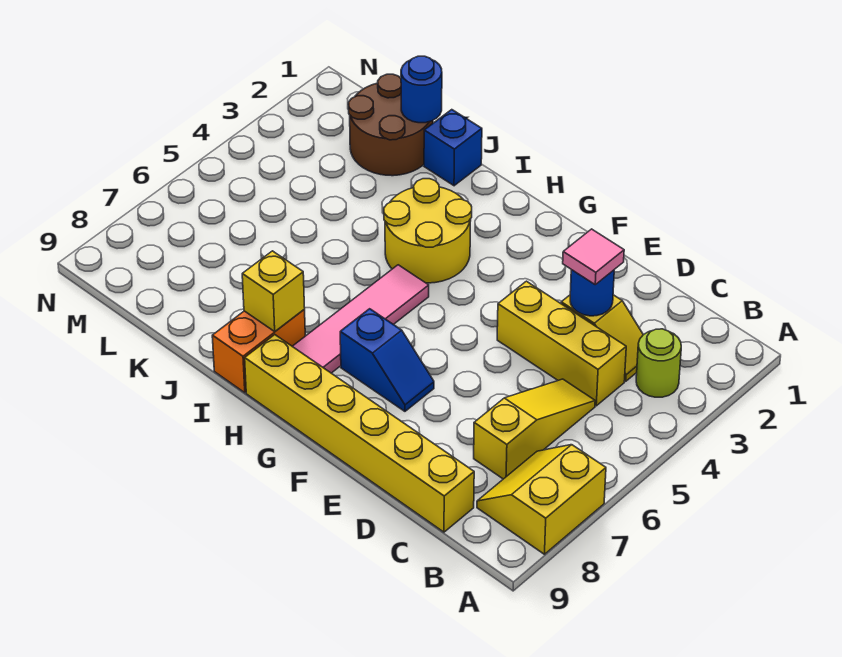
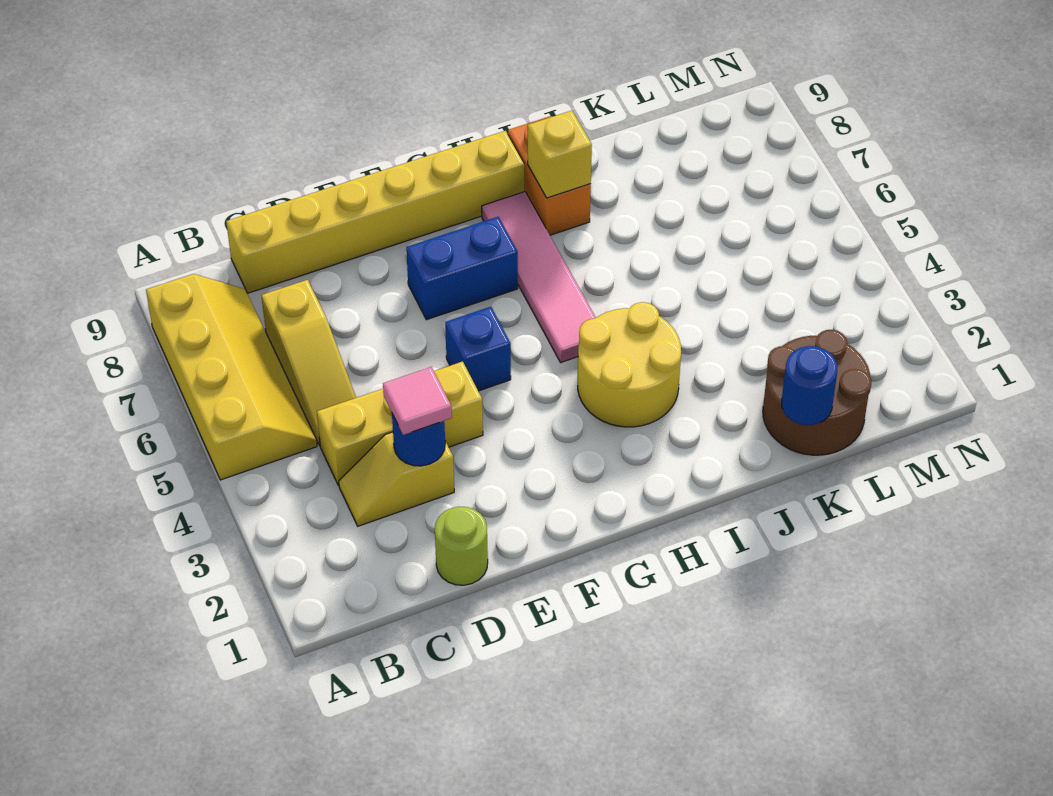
yellow slope A7:B8 level 1 top A -> yellow slope A5:B8 level 1 top A
lime round brick B3 level 1 -> lime round brick D1 level 1
blue slope F7:G7 level 1 top G -> blue brick F7:G7 level 1
blue brick J1 level 1 -> blue brick F5 level 1

